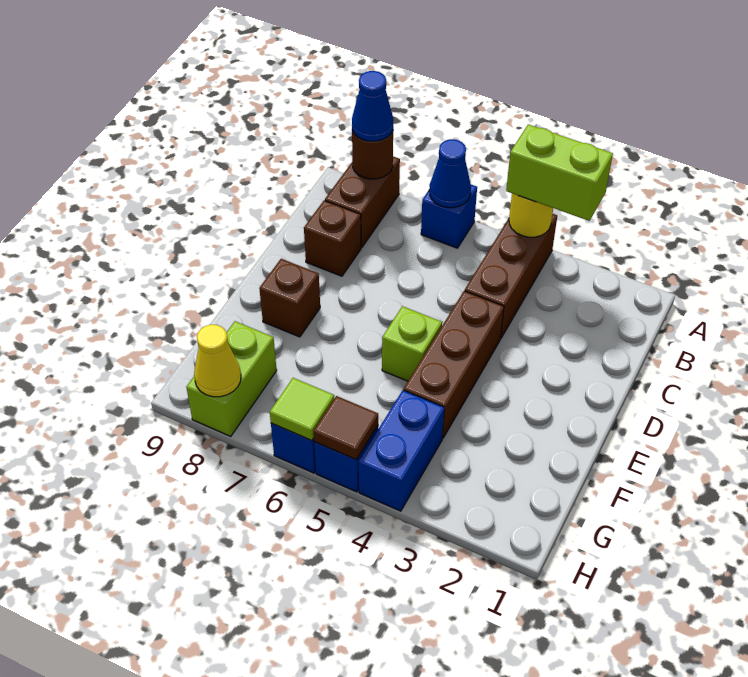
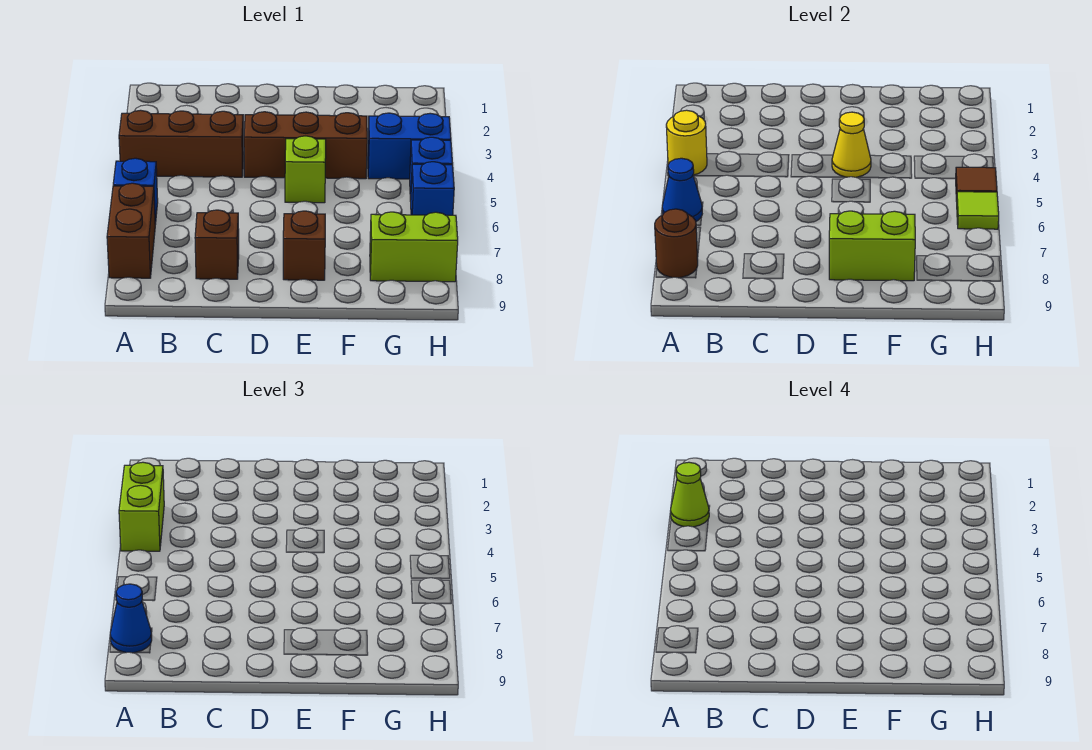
none -> lime cone A3 level 4
brown brick A8:B8 level 1 -> brown brick A7:A8 level 1
none -> lime brick E8:F8 level 2
yellow cone H8 level 2 -> yellow cone E4 level 2

